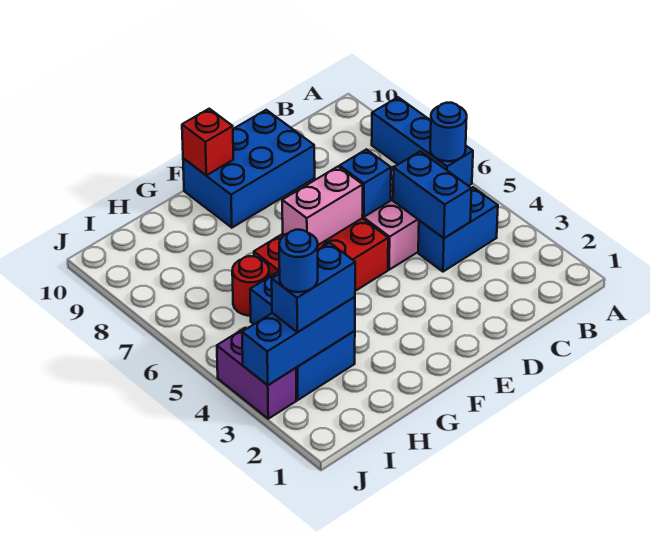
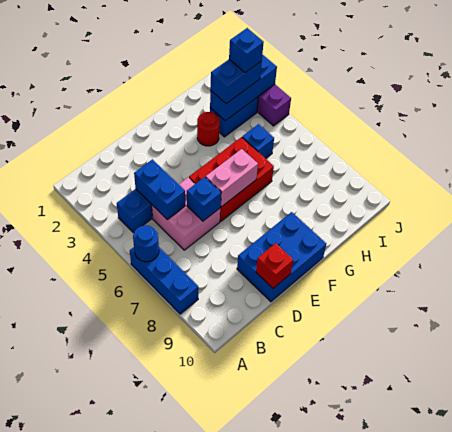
red brick F10 level 2 -> red brick D10 level 2
red round brick H6 level 1 -> red round brick G3 level 1
blue round brick I3 level 4 -> blue brick I3 level 4

